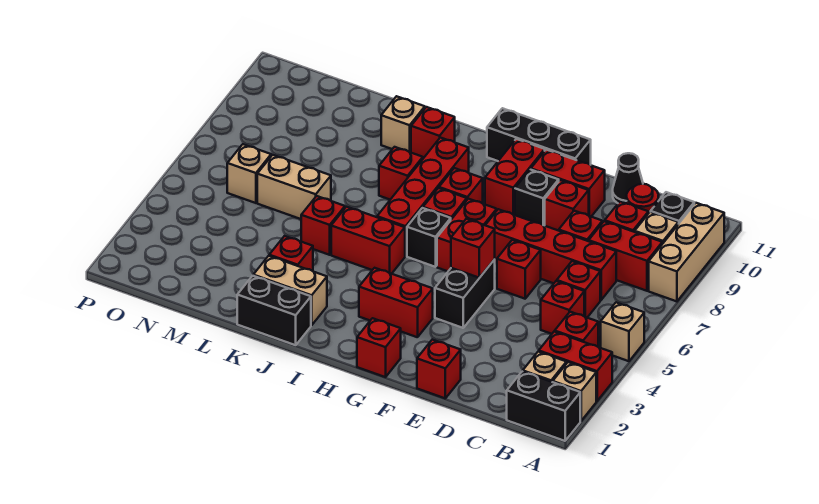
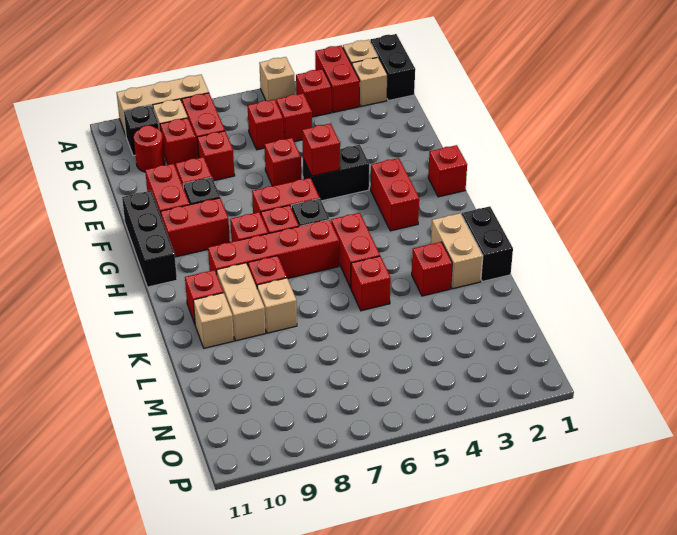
red brick C7:F7 level 1 -> none
black cone D11 level 1 -> none
red brick E1 level 1 -> none
tan brick L6:M6 level 1 -> tan brick J9:K9 level 1
tan brick N6 level 1 -> tan brick K8 level 1

